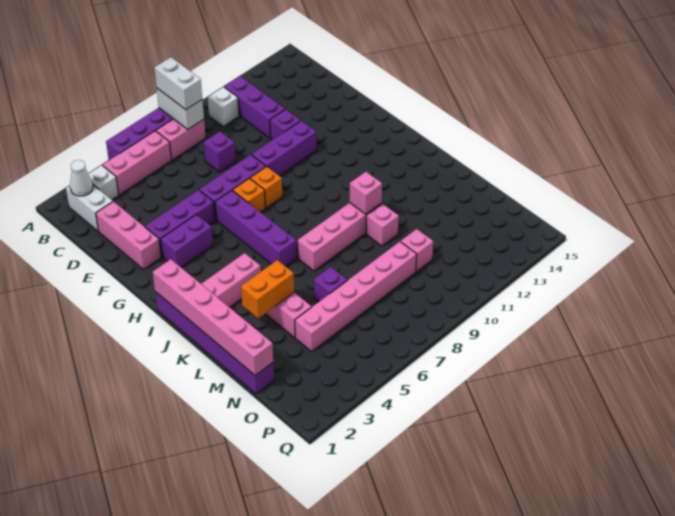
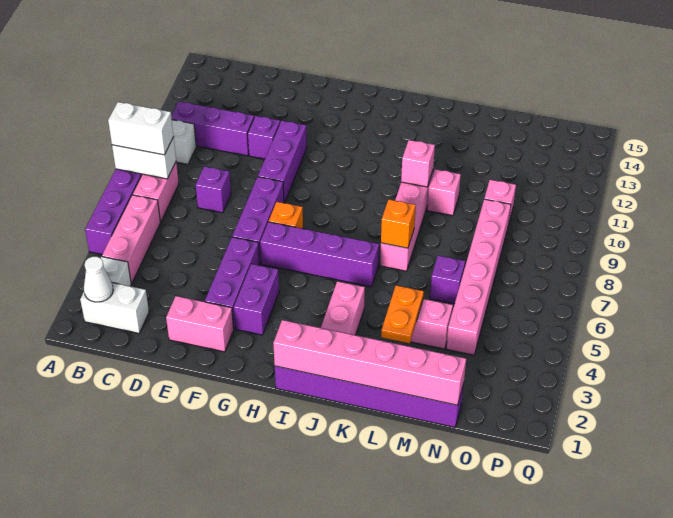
pink brick D2:F2 level 1 -> pink brick E2:F2 level 1
orange brick G8 level 1 -> orange brick K7 level 2
orange brick L3:L4 level 2 -> orange plate L3:L4 level 2

